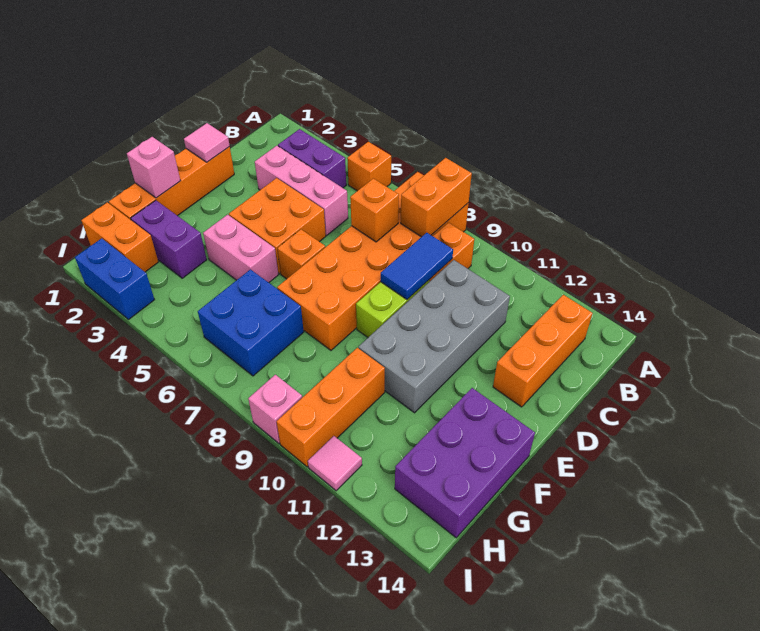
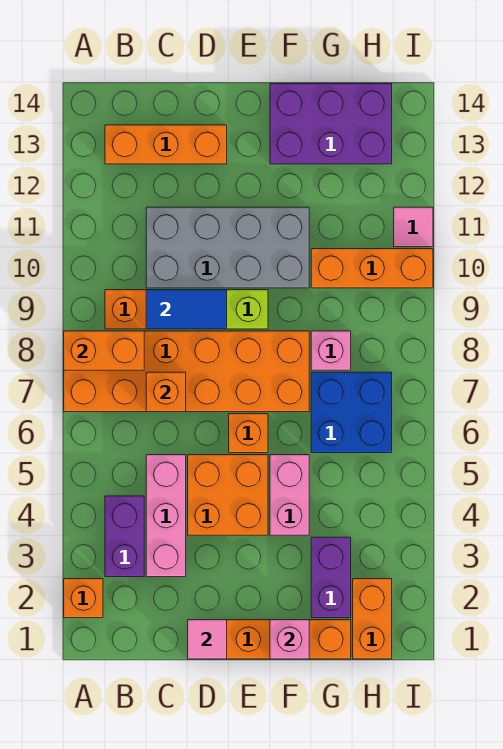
orange brick A5 level 1 -> orange brick A2 level 1
blue brick I2:I3 level 1 -> none
pink brick I9 level 1 -> pink brick G8 level 1

